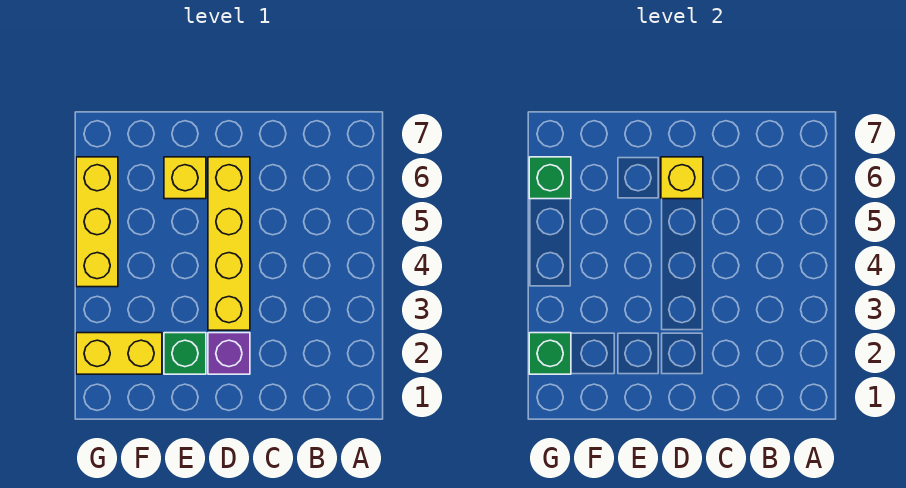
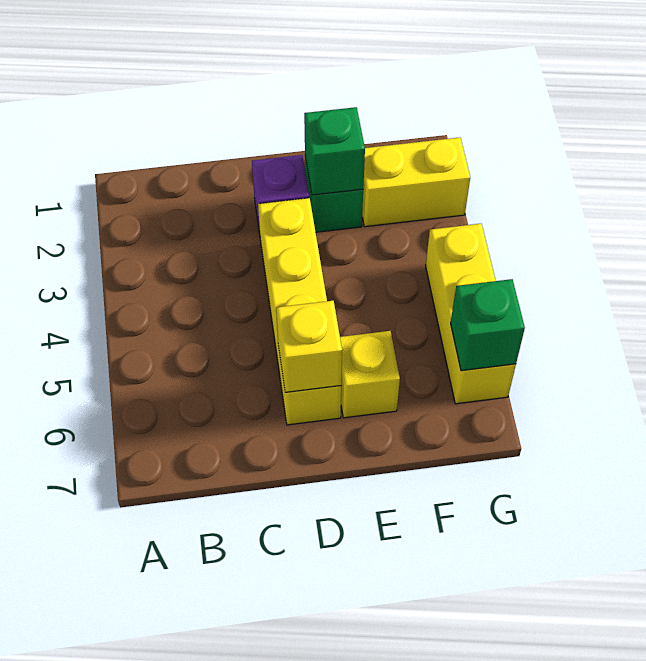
green brick G2 level 2 -> green brick E2 level 2

